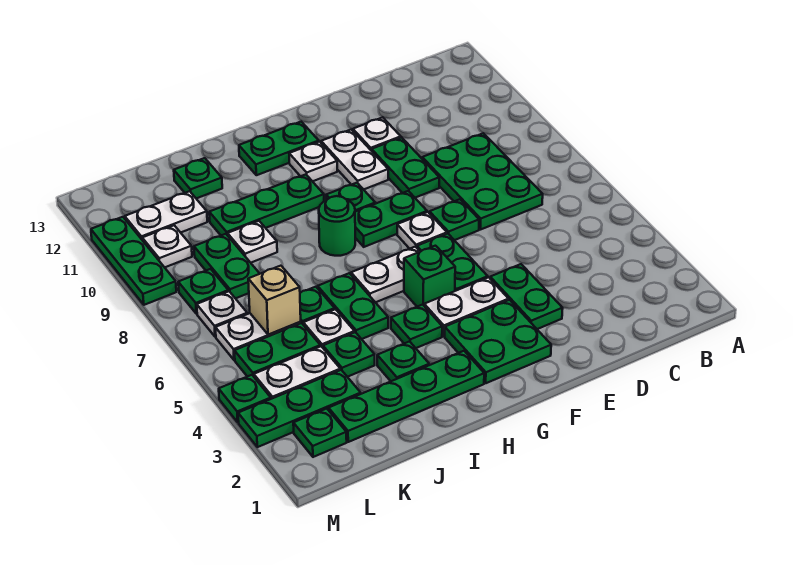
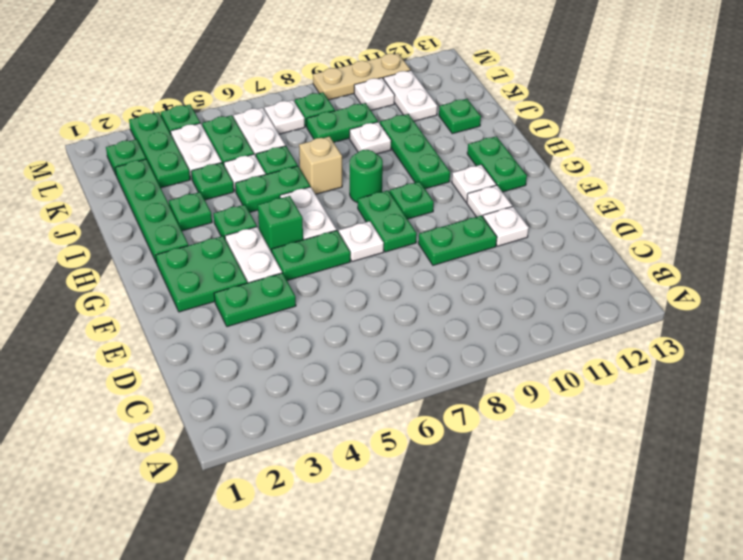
green plate C7:D9 level 1 -> none
green plate E7 level 1 -> none
white plate F10:F11 level 1 -> white plate F11 level 1
tan brick K6 level 2 -> tan brick I7 level 1
green plate M9:M11 level 1 -> tan plate M9:M11 level 1

